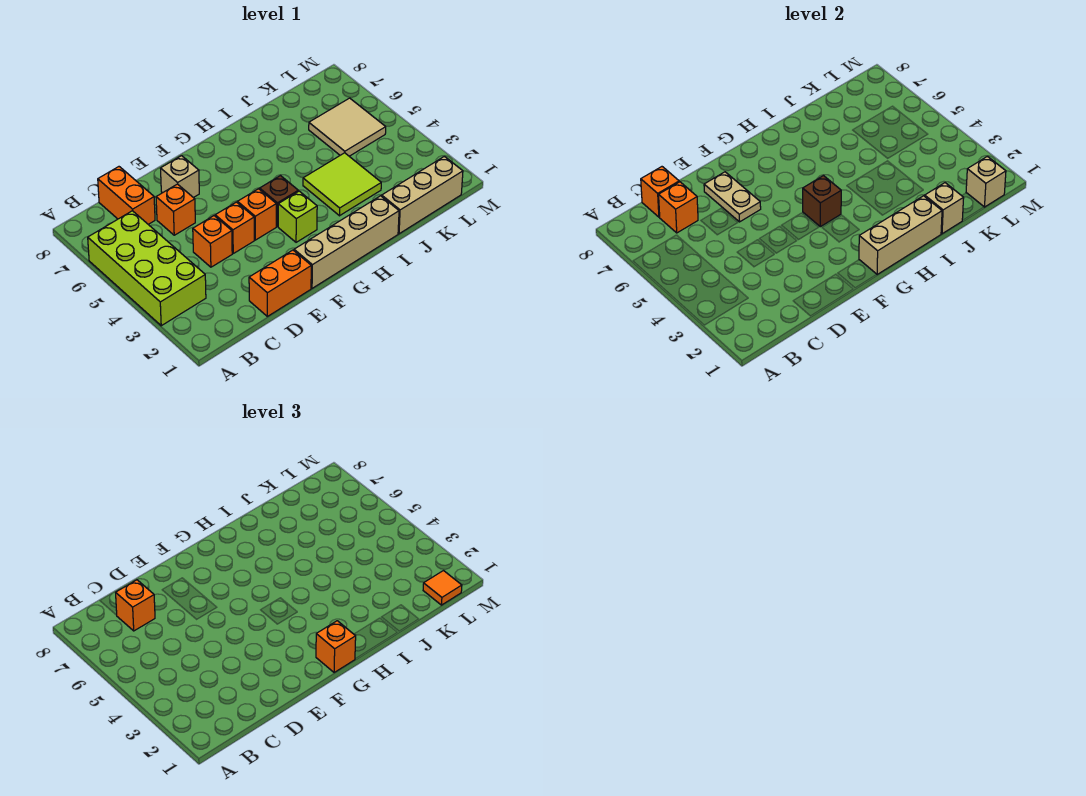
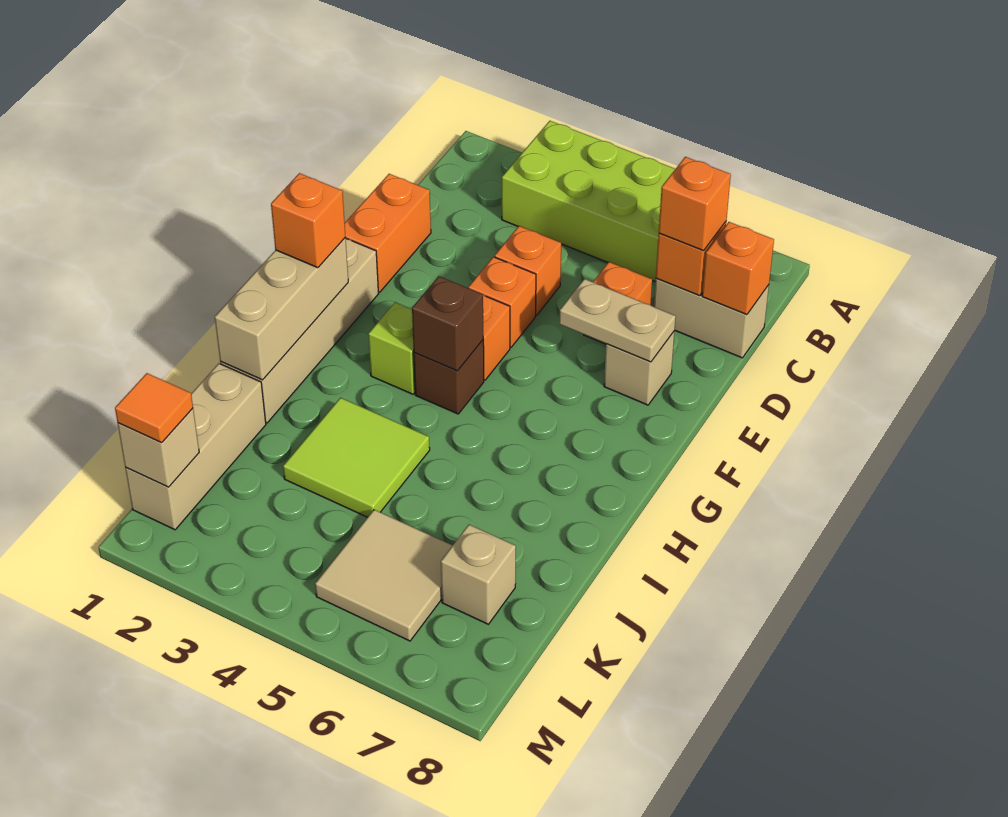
orange brick C7:C8 level 1 -> tan brick C7:C8 level 1
tan brick J1 level 2 -> tan brick K7 level 1

